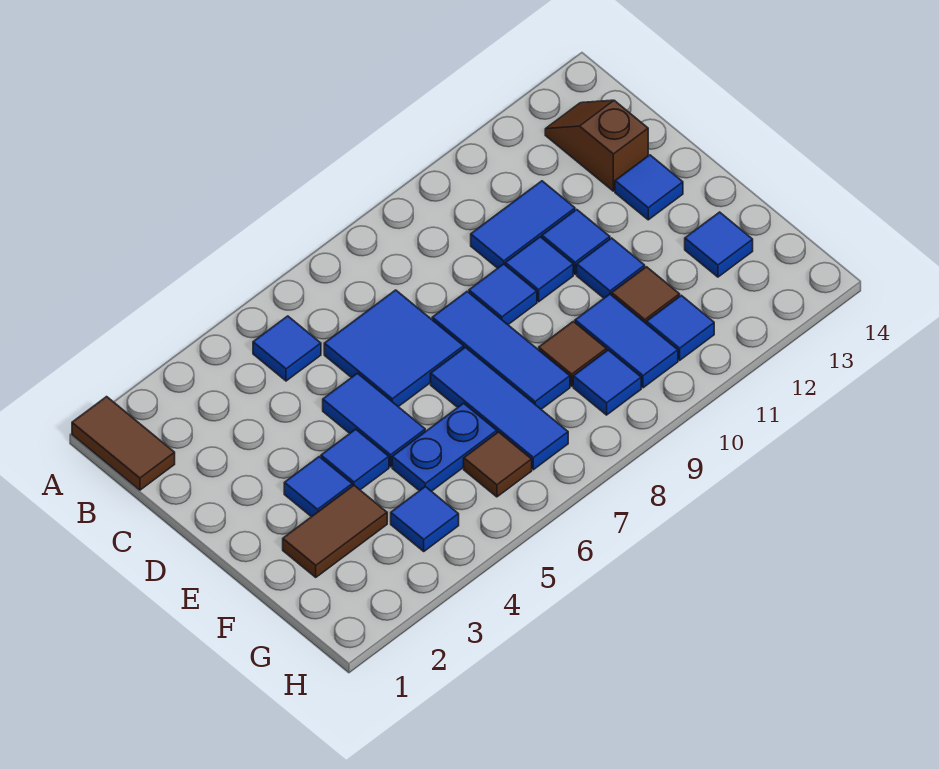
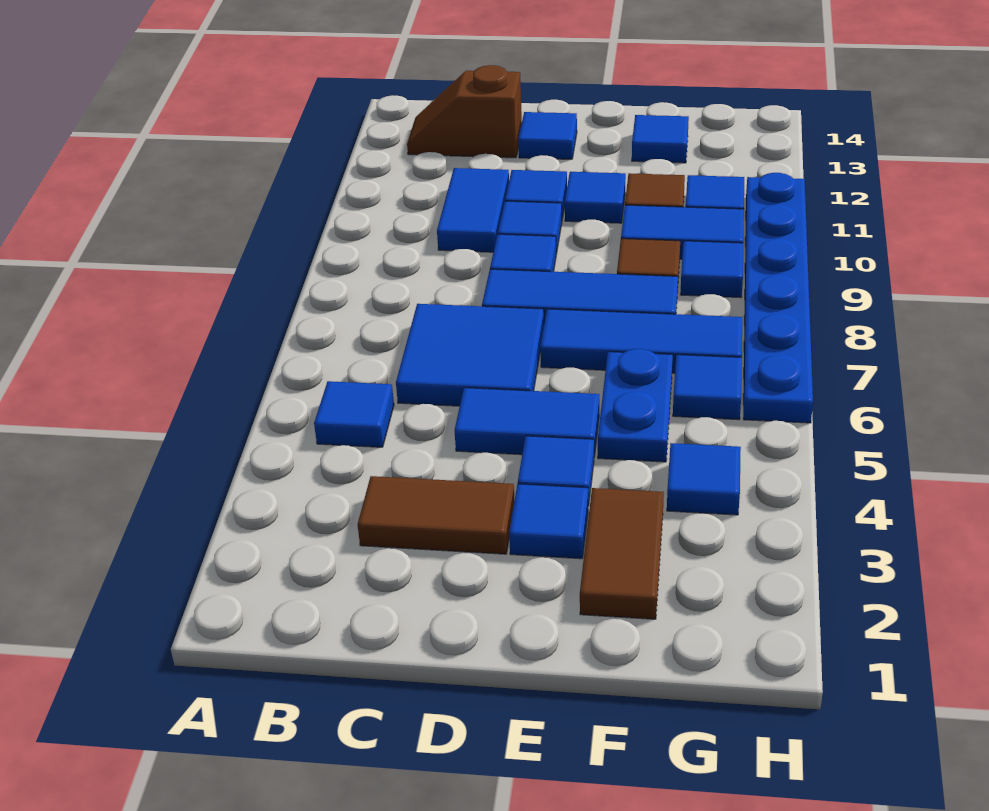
brown tile A1:B1 level 1 -> brown tile C3:D3 level 1
brown tile G6 level 1 -> blue tile G6 level 1
none -> blue plate H6:H11 level 1

